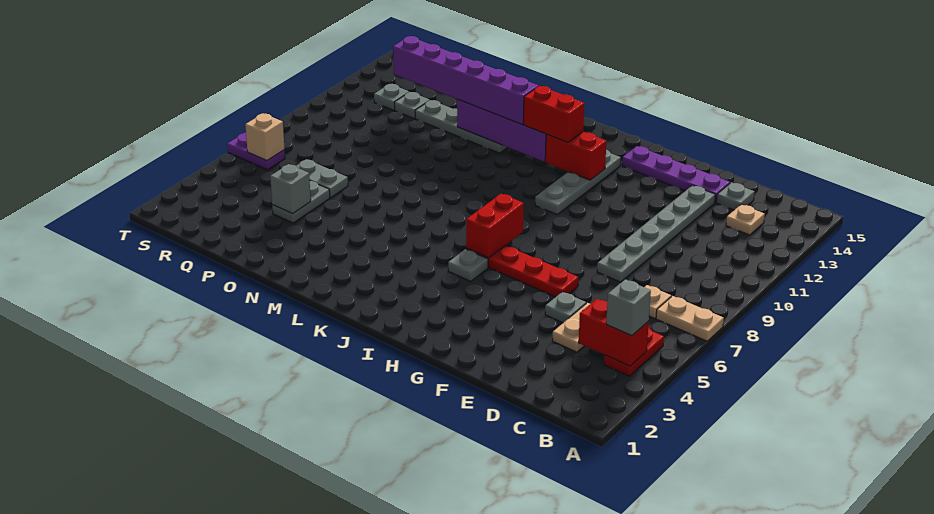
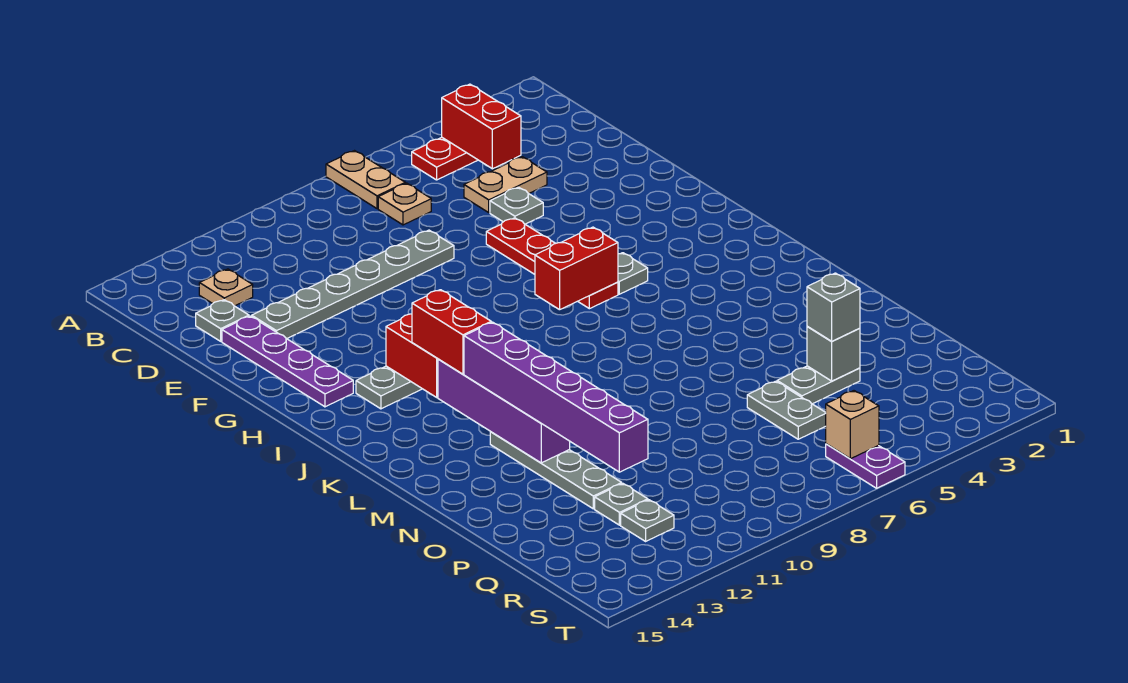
grey brick B4 level 3 -> grey brick P4 level 3

